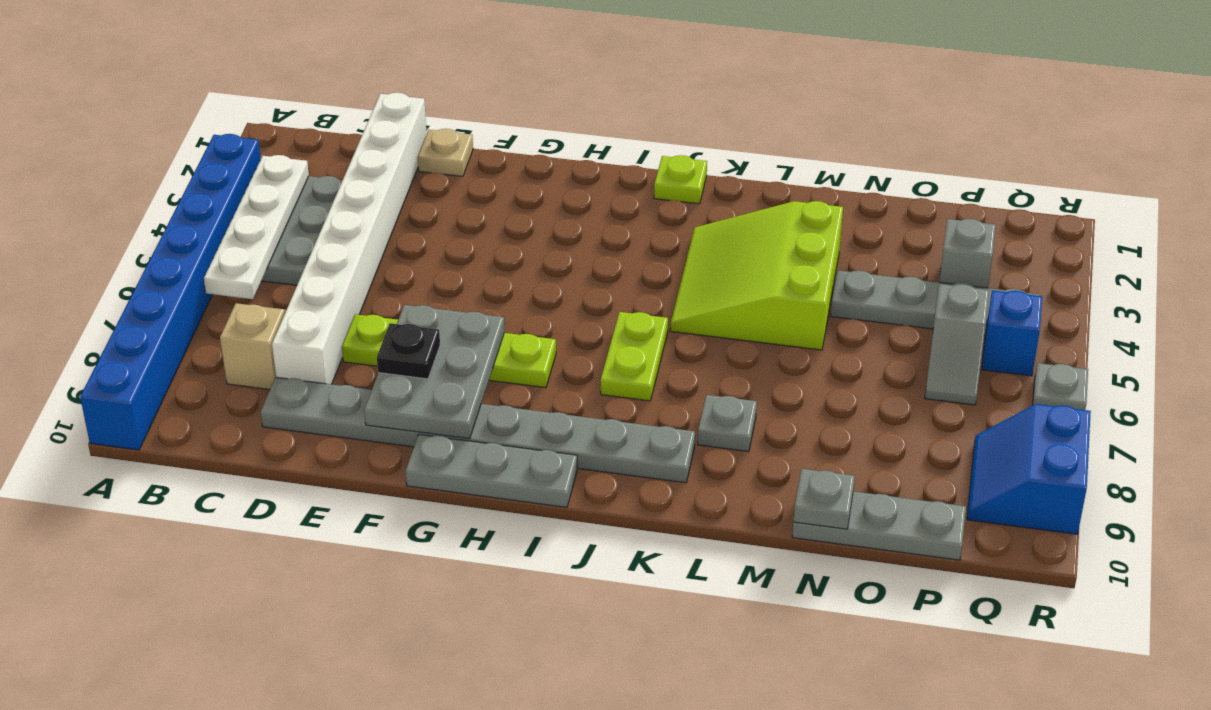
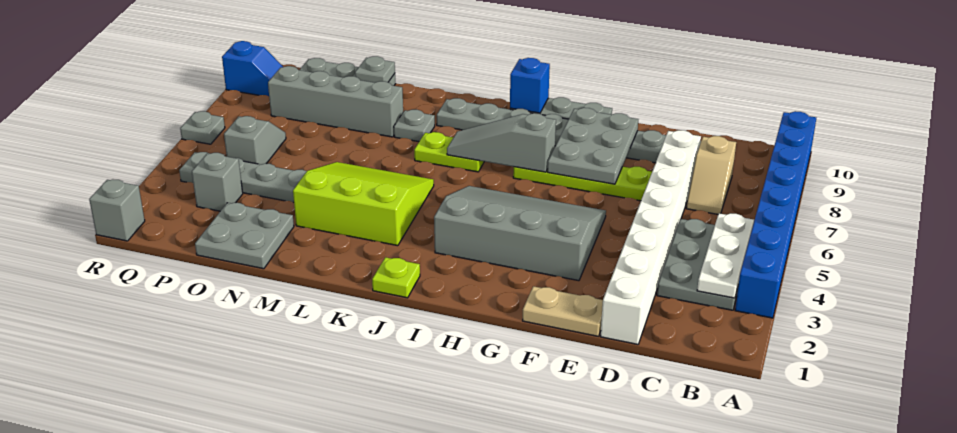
white plate B3:B6 level 2 -> white plate B3:B5 level 2
tan plate E1 level 1 -> tan plate E1:F1 level 1
none -> grey slope F3:I5 level 1 top 3
black plate F8 level 3 -> none
none -> grey slope H7:J7 level 2 top H
lime plate J6:J7 level 1 -> lime plate J7:K7 level 1
lime slope K3:M5 level 1 top M -> lime slope K3:M5 level 1 top 3
none -> grey brick M8:P8 level 1
none -> grey plate N1:O2 level 1
blue brick Q5 level 1 -> blue brick I10 level 2
blue slope Q8:R9 level 1 top R -> blue slope Q9:R9 level 1 top R
none -> grey brick R1 level 1

